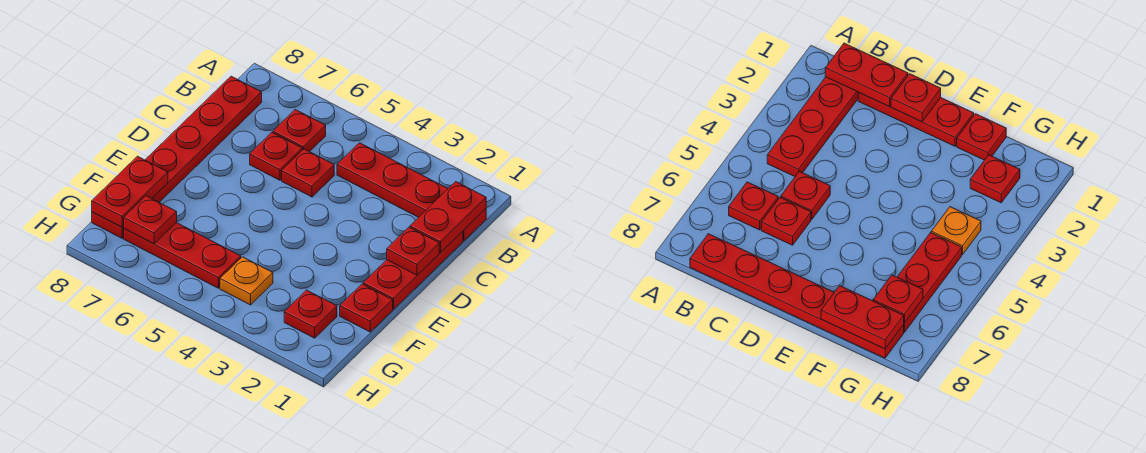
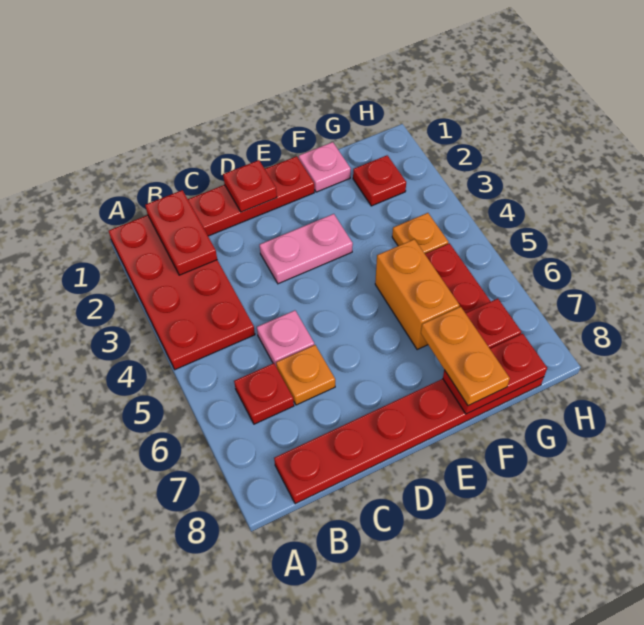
red plate B1:B4 level 1 -> red plate A1:B4 level 1
red plate B1:C1 level 2 -> red plate B1:B2 level 2
red plate C5 level 1 -> pink plate C5 level 1
red plate C6 level 1 -> orange plate C6 level 1
none -> pink plate D3:E3 level 1
red plate F1 level 1 -> pink plate F1 level 1
none -> orange brick F5:F6 level 1
none -> orange plate F7:F8 level 3

